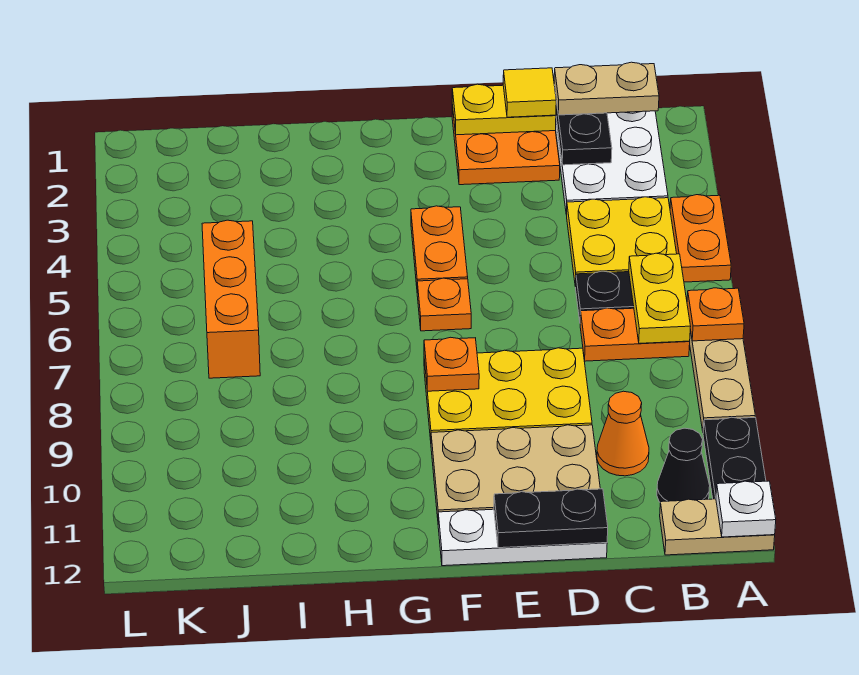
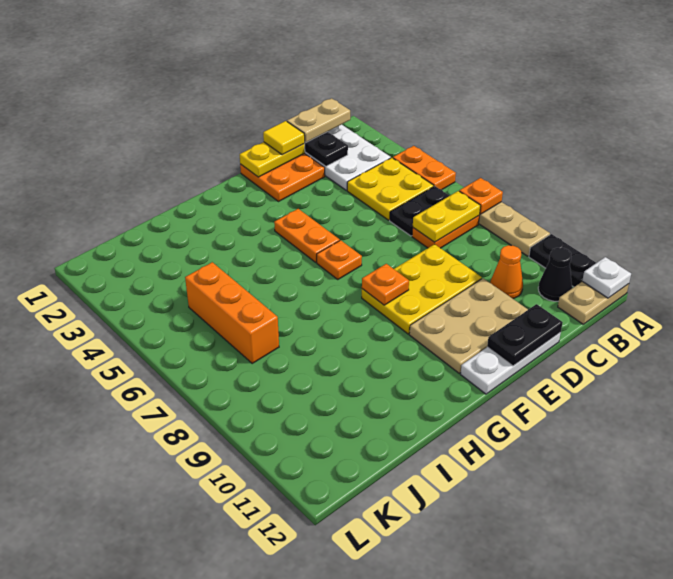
yellow plate B6:B7 level 2 -> yellow plate B7:C7 level 2

